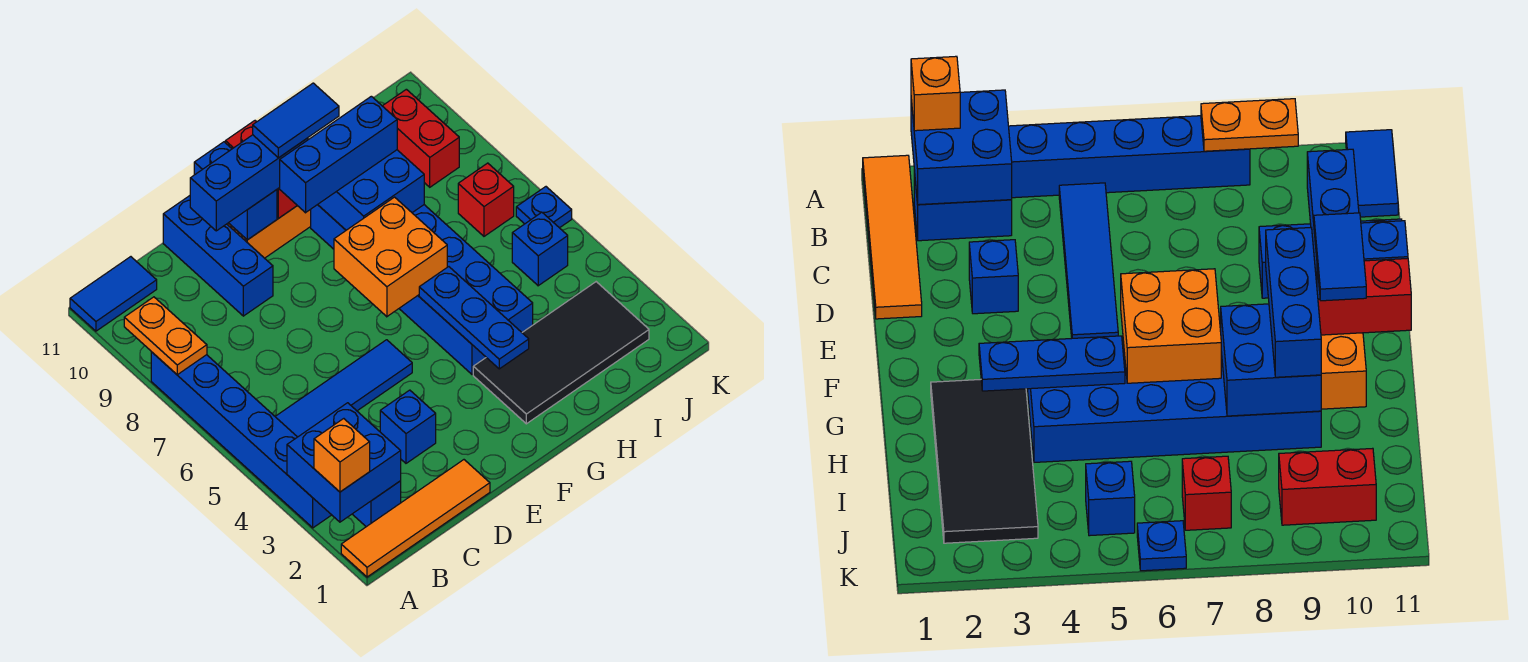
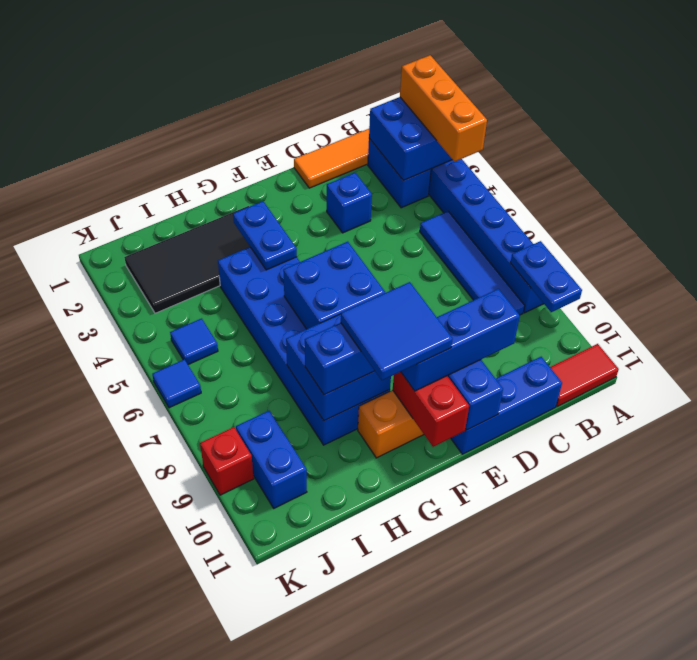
orange brick A2 level 3 -> orange brick A2:A4 level 3
orange plate A8:A9 level 2 -> blue plate A8:A9 level 2
blue tile A11:B11 level 1 -> red tile A11:B11 level 1
blue tile B5:E5 level 1 -> blue tile B5:B8 level 1
blue brick D9:D11 level 1 -> blue brick C11:E11 level 1
orange brick F6:G7 level 2 -> blue brick F6:G7 level 2
blue tile F10:G10 level 4 -> blue tile F9:G10 level 4
blue plate G3:G5 level 2 -> blue plate G3:G4 level 2
blue brick J5 level 1 -> blue tile J5 level 1
red brick J7 level 1 -> red brick K9 level 1
red brick J9:J10 level 1 -> blue brick J9:J10 level 1
blue plate K6 level 1 -> blue tile K6 level 1

